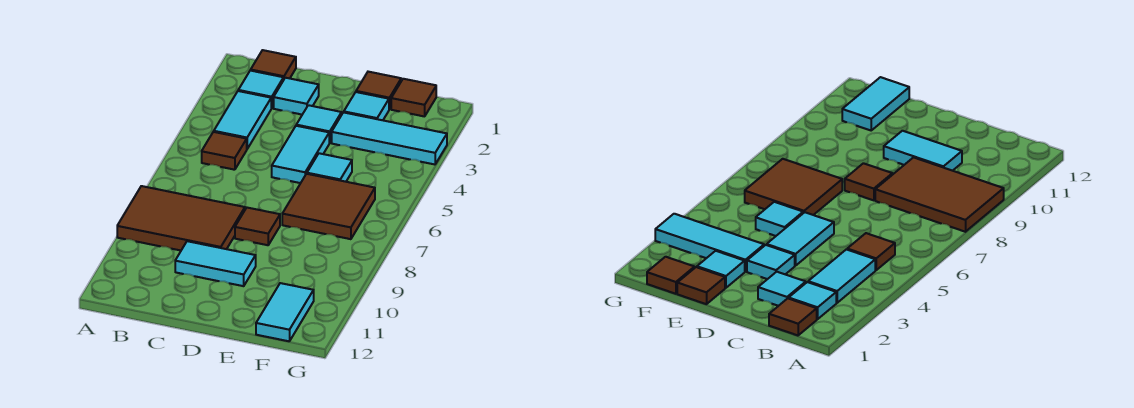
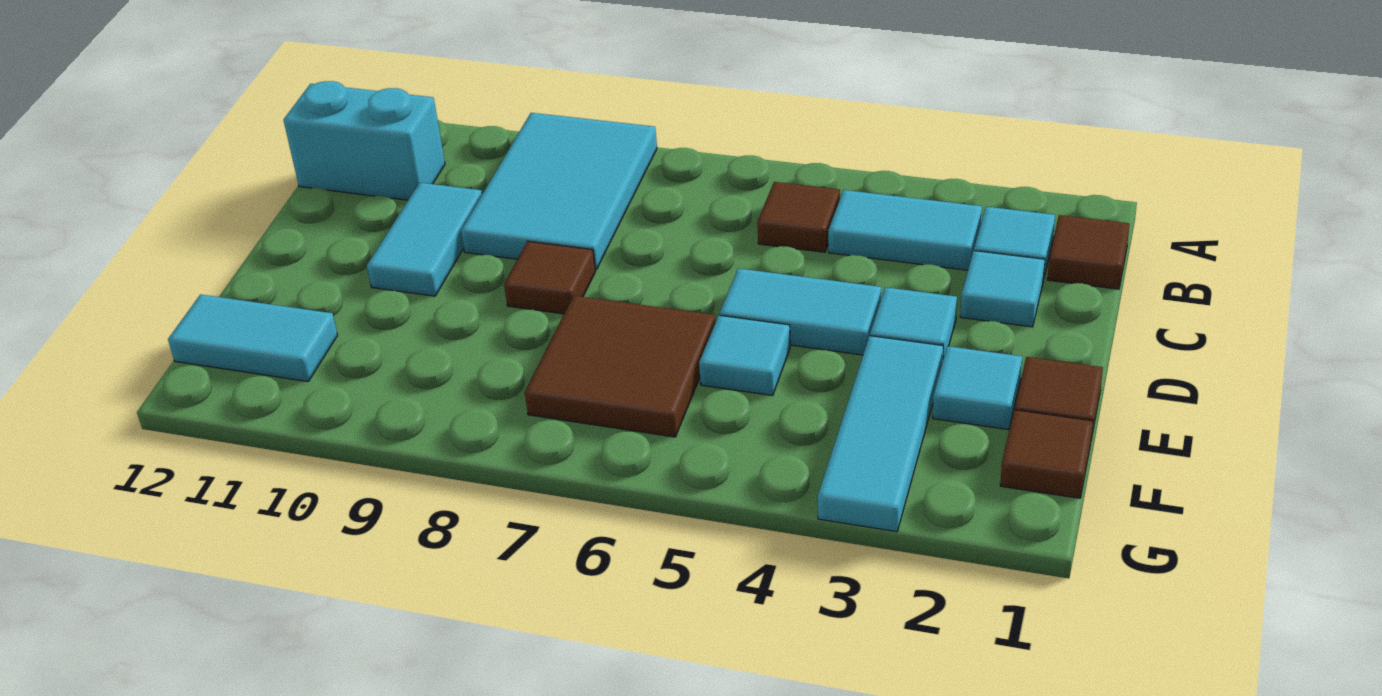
brown tile A8:C9 level 1 -> cyan tile A8:C9 level 1
none -> cyan brick B11:B12 level 1

